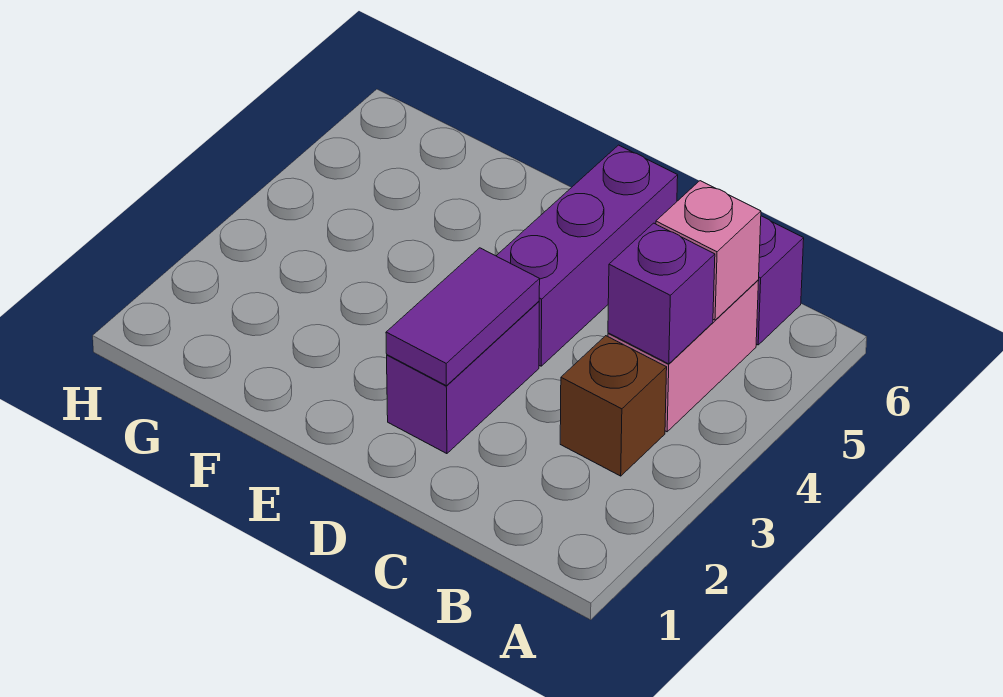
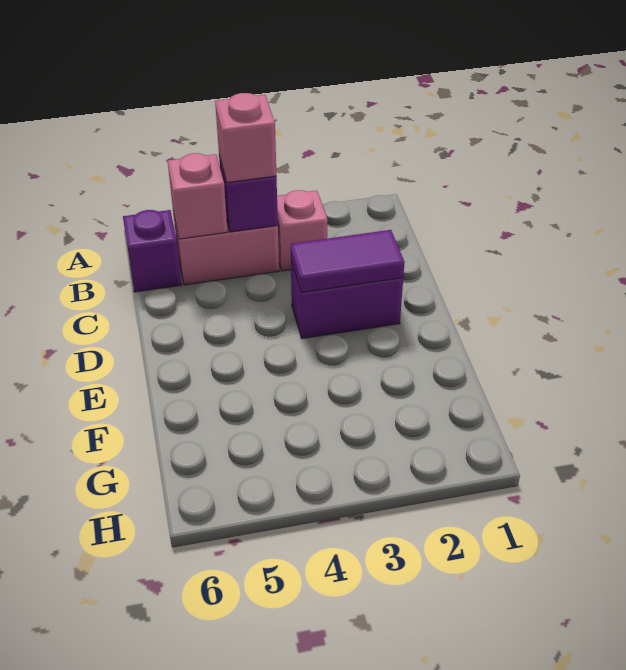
brown brick B3 level 1 -> pink brick B3 level 1
none -> pink brick B4 level 3
purple brick D4:D6 level 1 -> none

